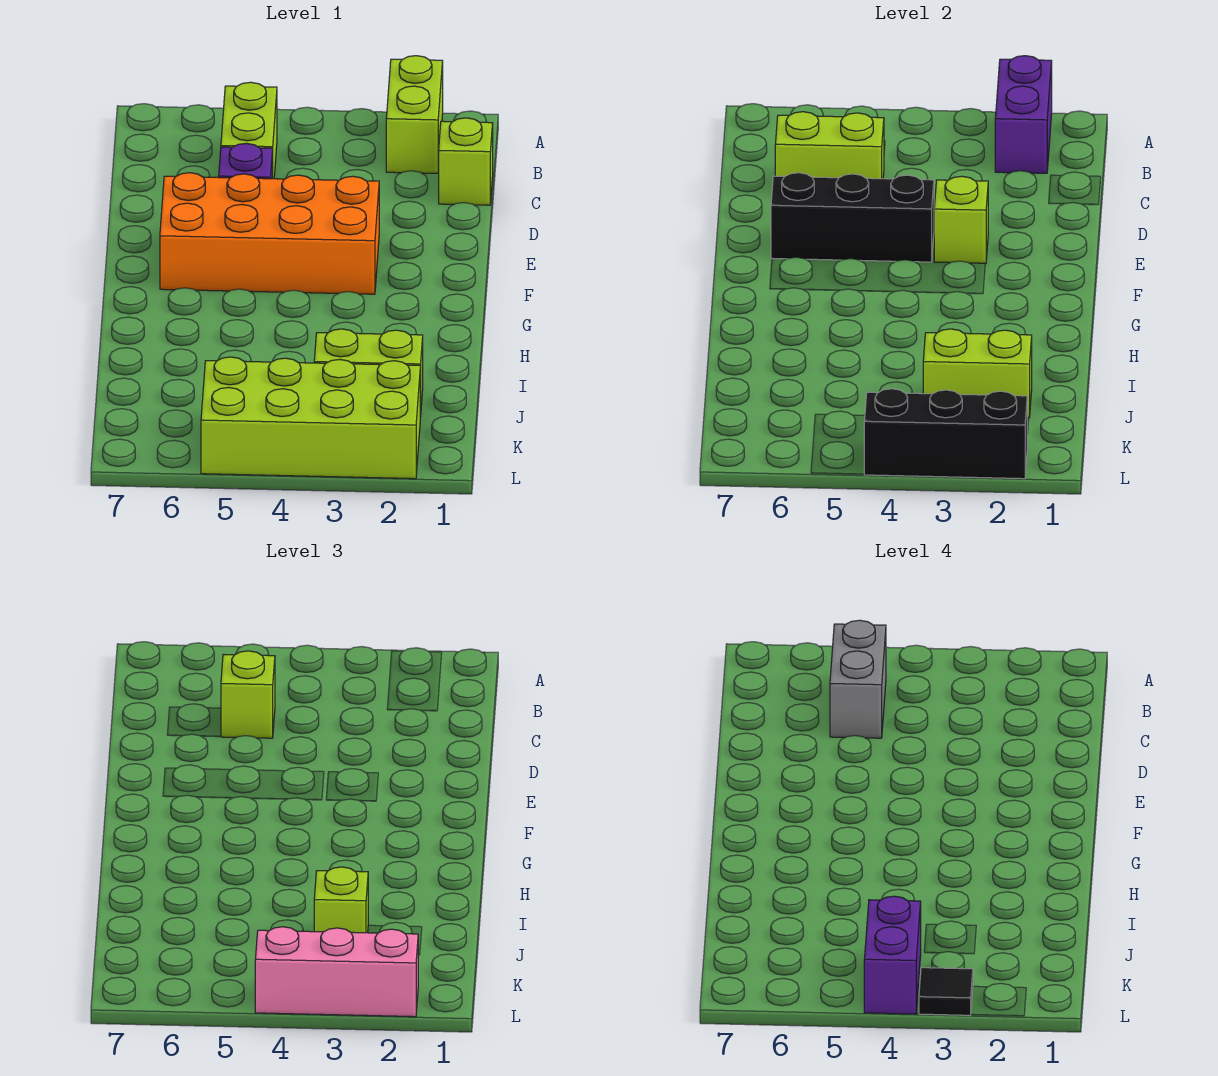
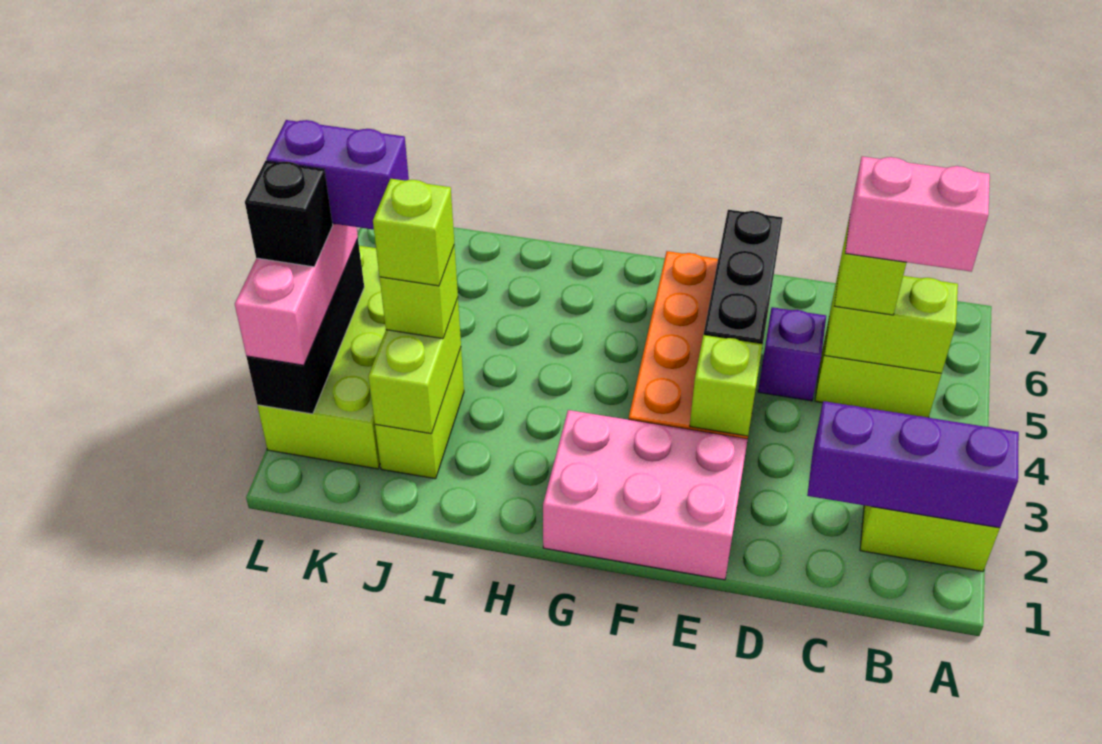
purple brick A2:B2 level 2 -> purple brick A2:C2 level 2
grey brick B5:C5 level 4 -> pink brick B5:C5 level 4
lime brick C1 level 1 -> lime brick J3 level 4
lime brick C5:C6 level 2 -> lime brick B5:C5 level 2
none -> pink brick E1:G2 level 1
black tile L3 level 4 -> black brick L3 level 4

